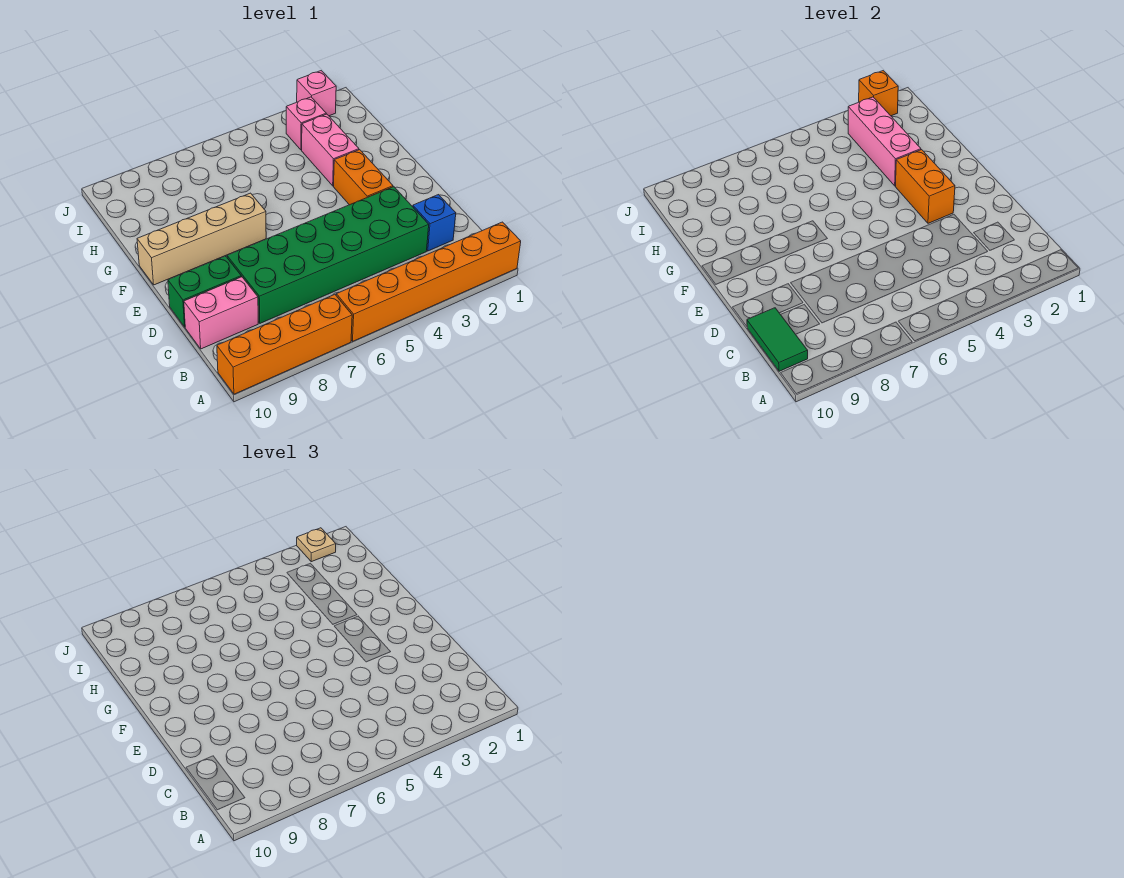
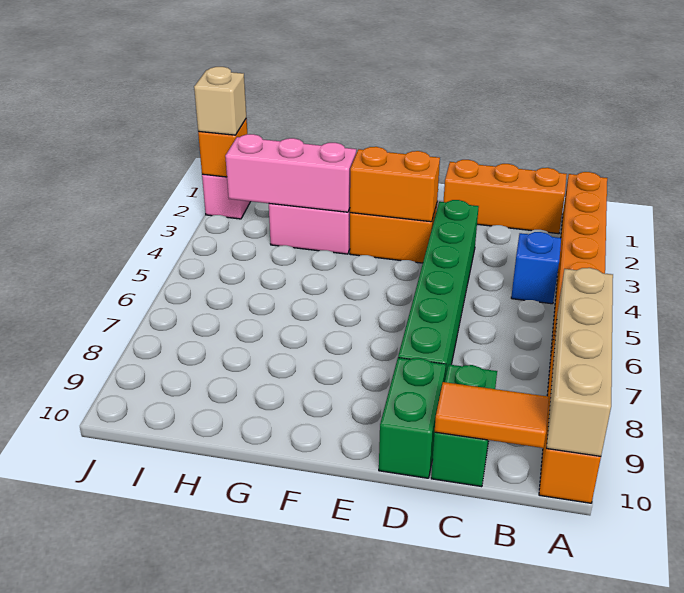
none -> orange brick B1:D1 level 1
green tile B10:C10 level 2 -> orange tile B10:C10 level 2
blue brick C2 level 1 -> blue brick B4 level 1
green brick C3:D8 level 1 -> green brick D3:D8 level 1
pink brick C9:C10 level 1 -> green brick C9:C10 level 1
tan brick F7:F10 level 1 -> tan brick A7:A10 level 2
pink brick I3 level 1 -> none
tan plate J2 level 3 -> tan brick J2 level 3

